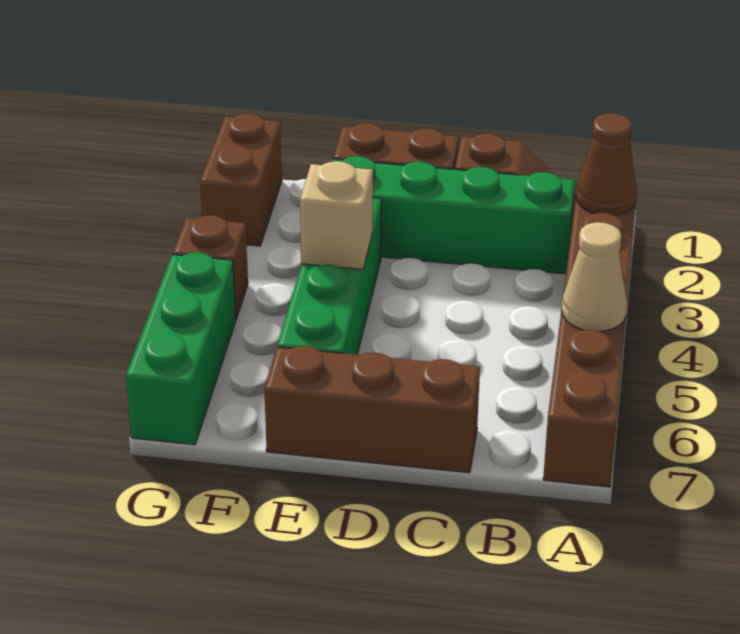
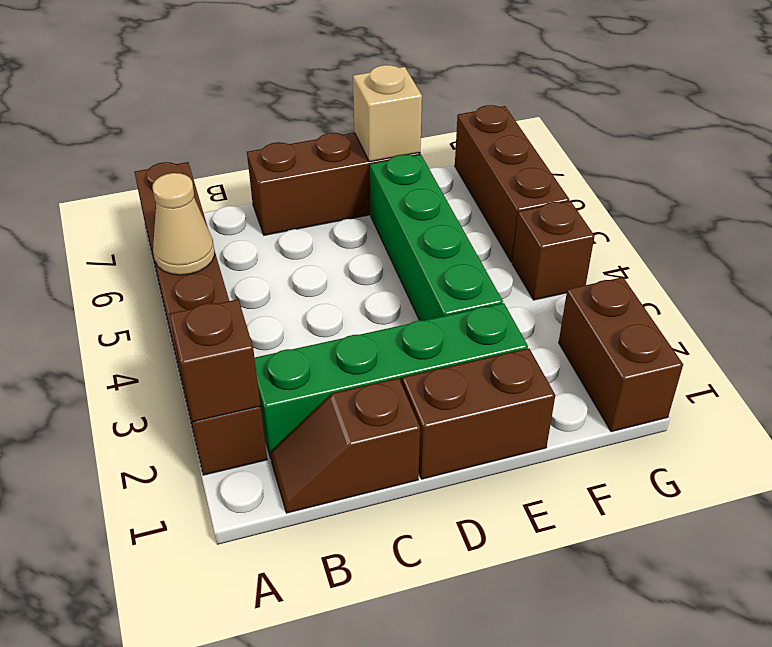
brown cone A2 level 2 -> brown brick A2 level 2
tan brick E4 level 2 -> tan brick E7 level 2
green brick G5:G7 level 1 -> brown brick G5:G7 level 1

